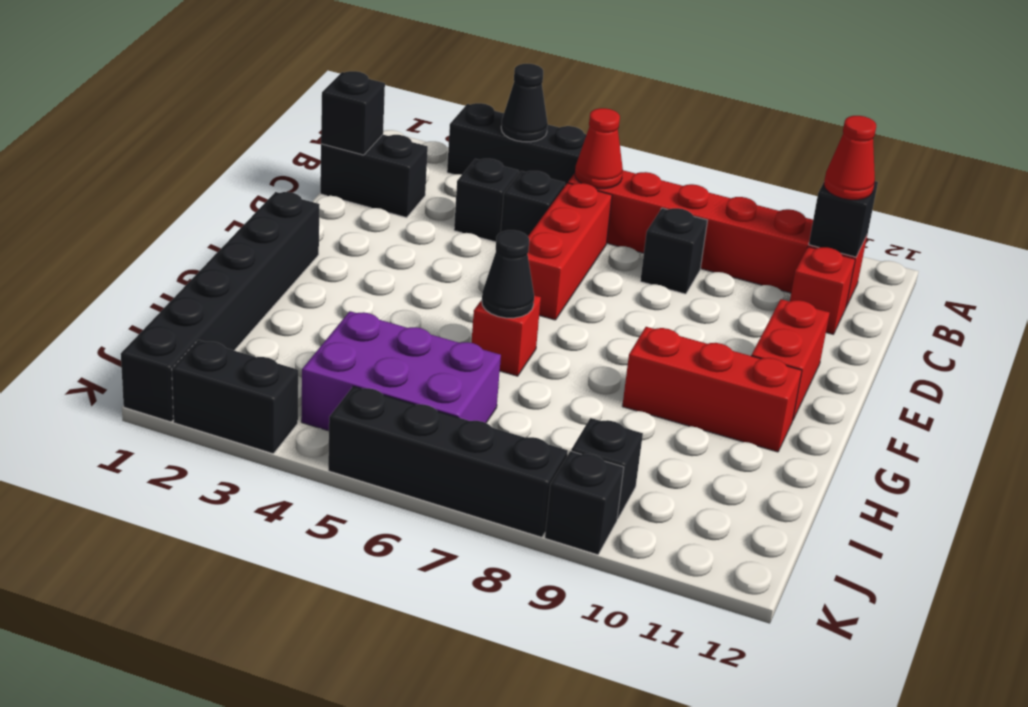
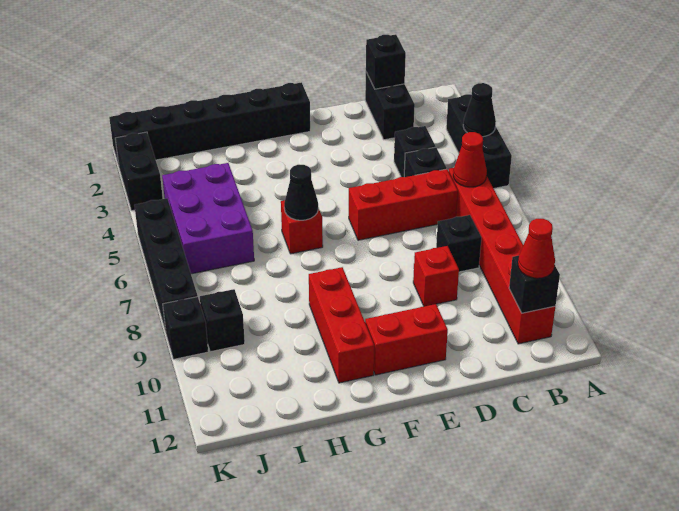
red brick C11 level 1 -> red brick D9 level 1

